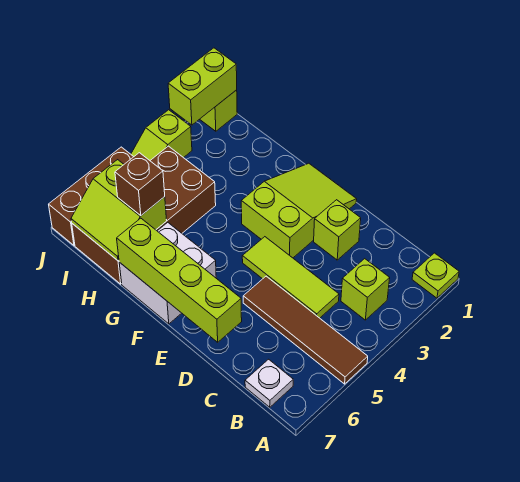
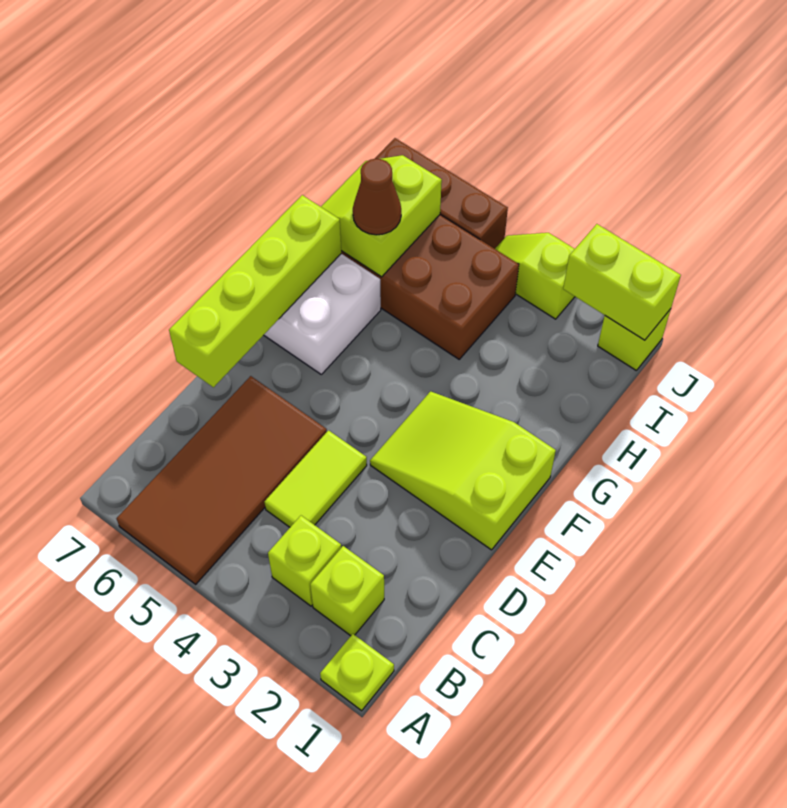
brown tile A5:D5 level 1 -> brown tile A5:D6 level 1
white plate B7 level 1 -> none
lime tile C4:E4 level 1 -> lime tile C4:D4 level 1
lime brick D2 level 1 -> lime brick B2 level 1
lime slope E1:F3 level 1 top 3 -> lime slope E1:F3 level 1 top 1
brown brick H6 level 3 -> brown cone H6 level 3

